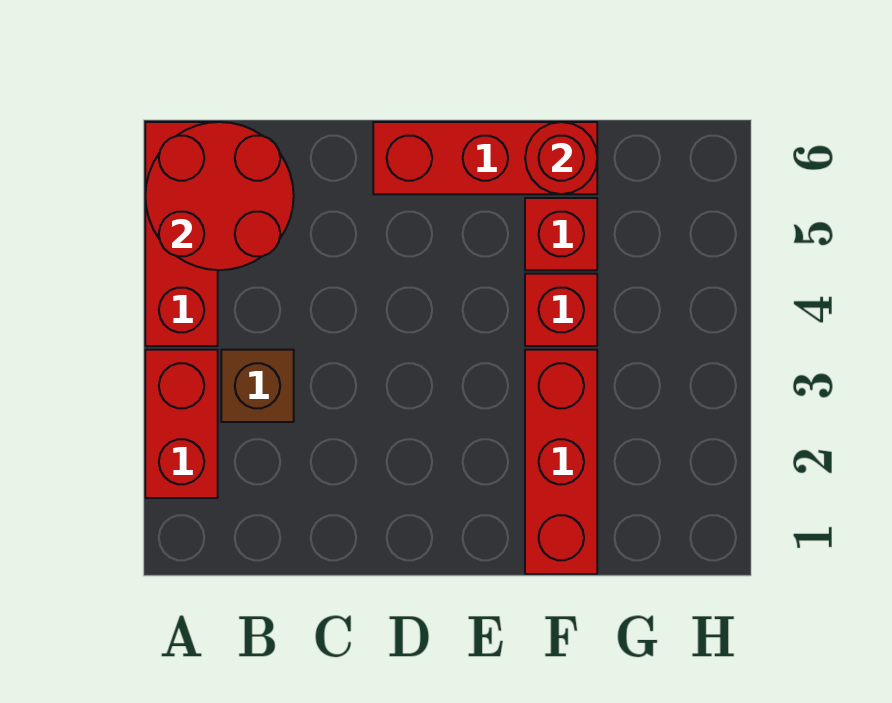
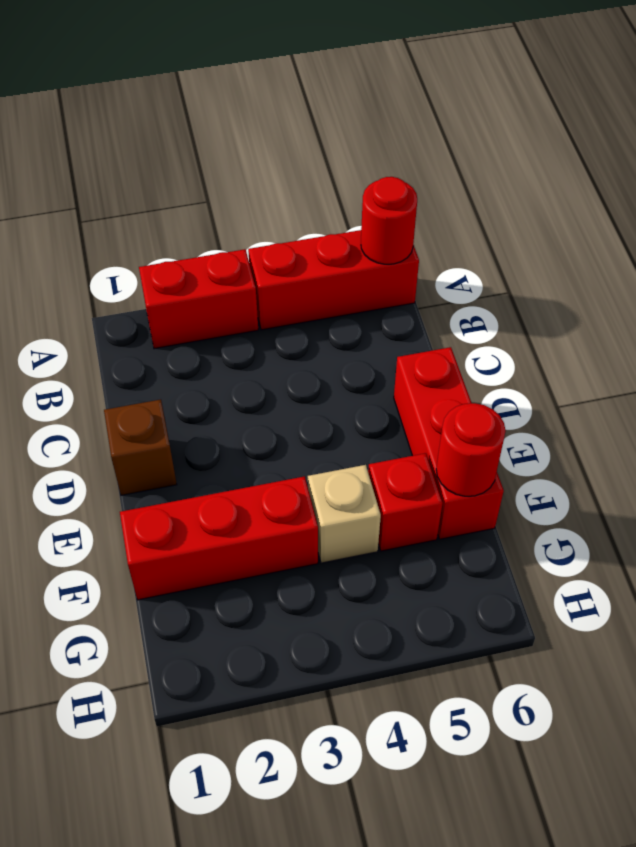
red round brick A5:B6 level 2 -> red round brick A6 level 2
brown brick B3 level 1 -> brown brick D1 level 1
red brick F4 level 1 -> tan brick F4 level 1

